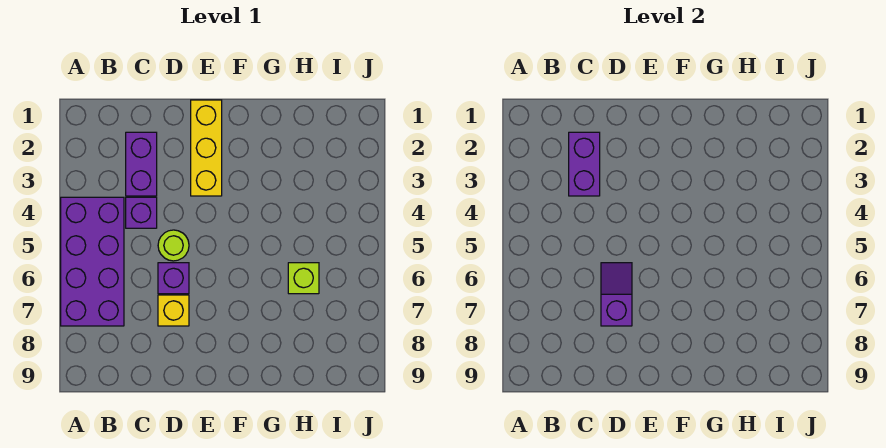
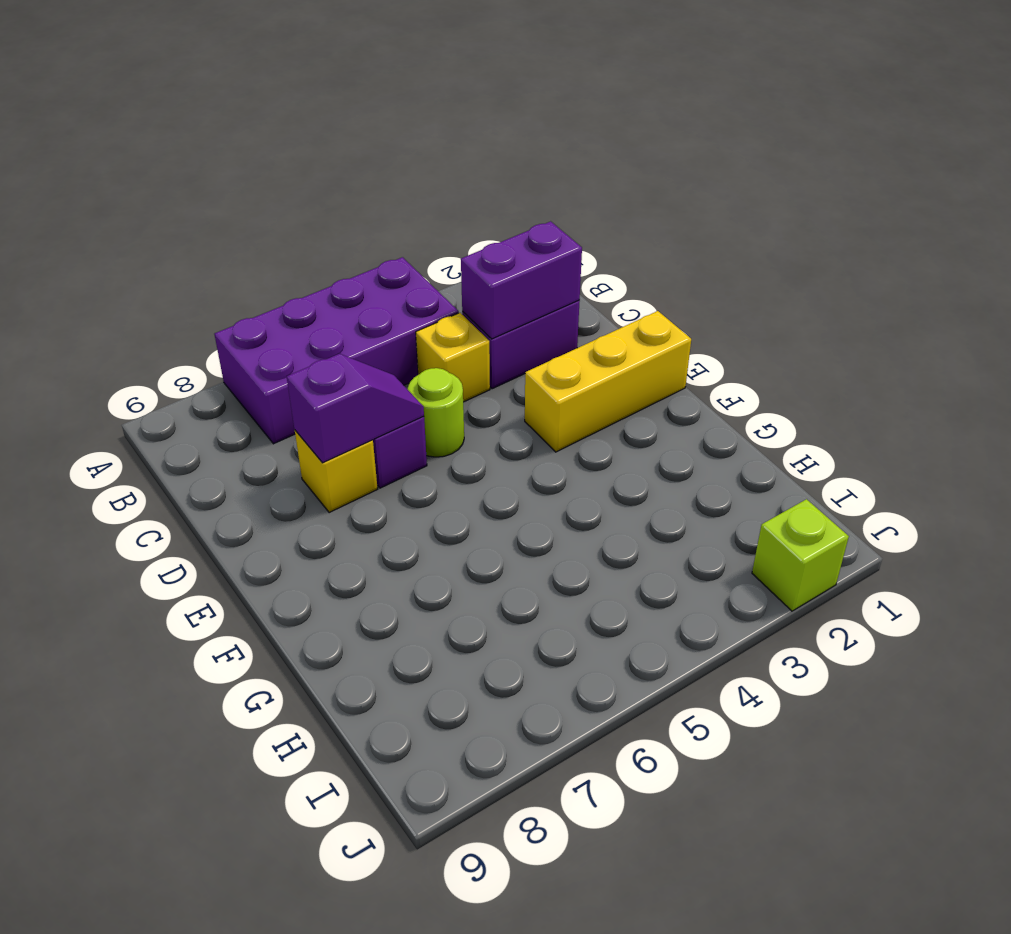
purple brick C4 level 1 -> yellow brick C4 level 1
lime brick H6 level 1 -> lime brick J2 level 1

